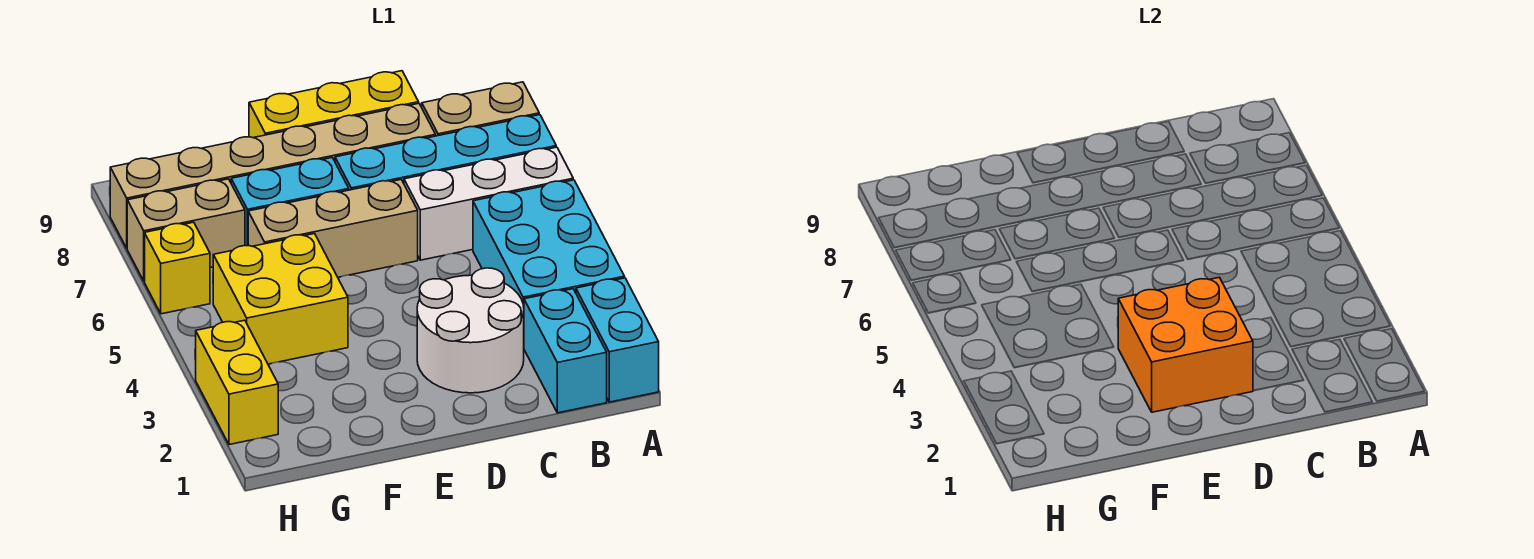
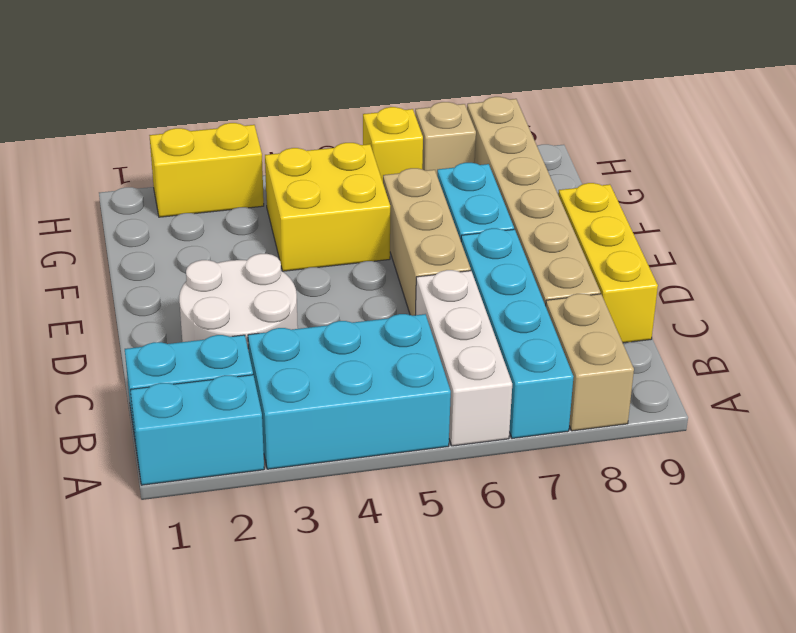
orange brick D2:E3 level 2 -> none
tan brick G7:H7 level 1 -> tan brick H7 level 1

